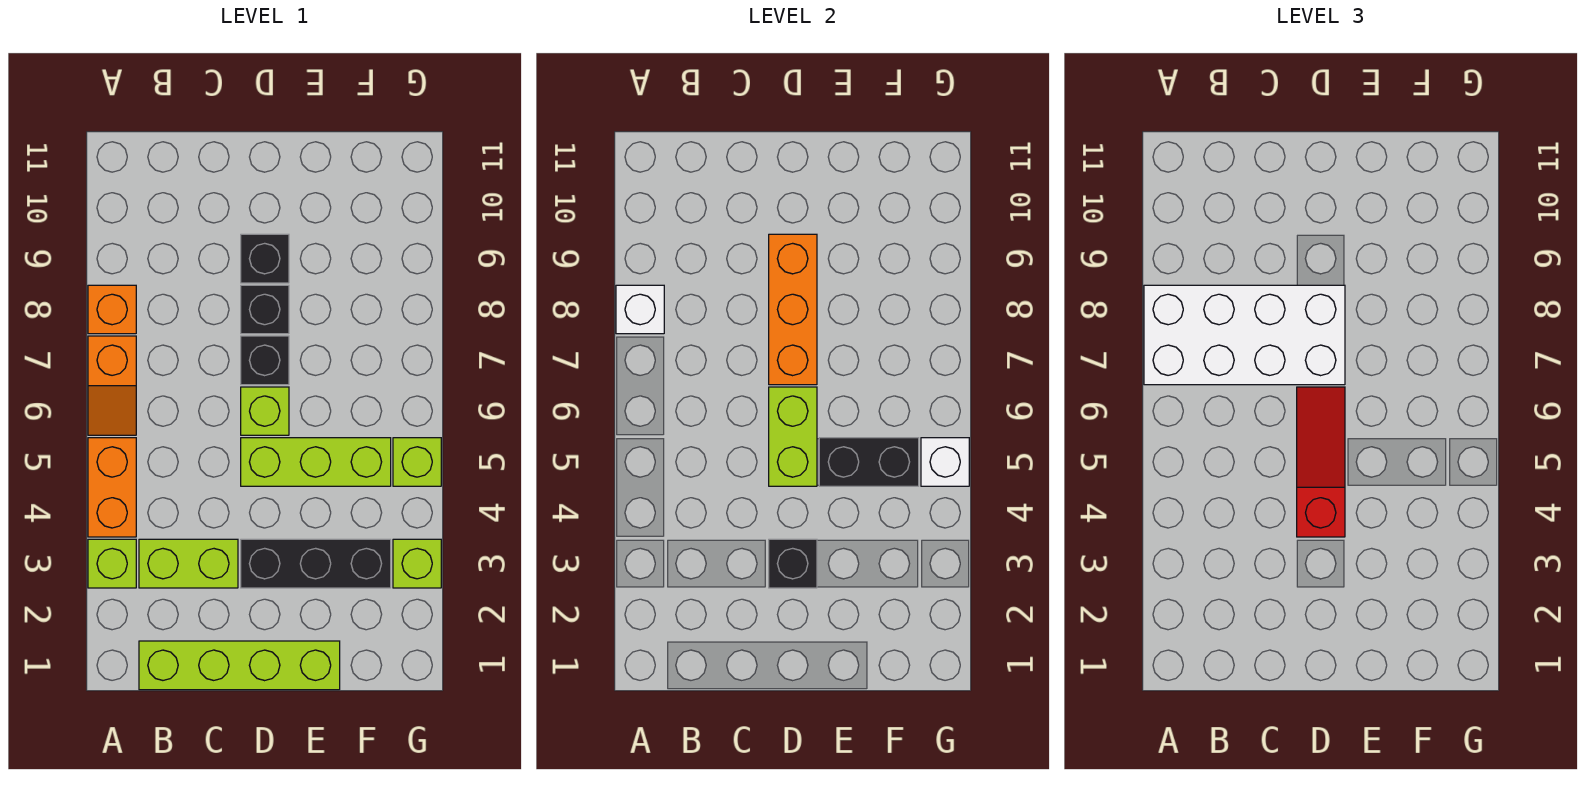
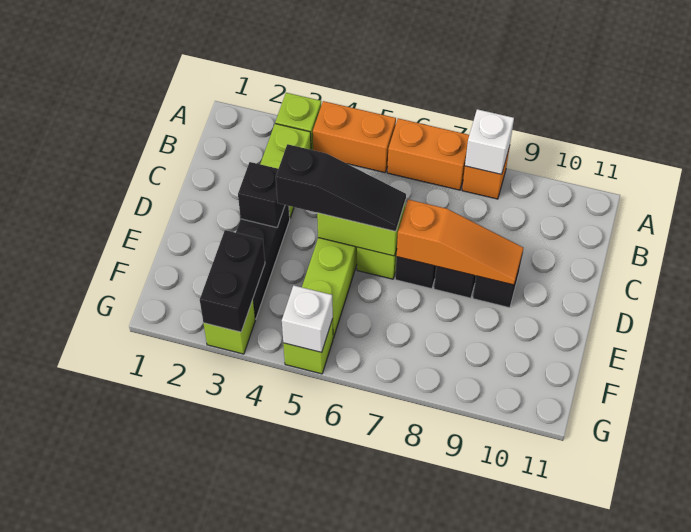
orange slope A6:A7 level 1 top 7 -> orange brick A6:A7 level 1
white brick A7:D8 level 3 -> none
lime brick B1:E1 level 1 -> none
red slope D4:D6 level 3 top 4 -> black slope D4:D6 level 3 top 4
orange brick D7:D9 level 2 -> orange slope D7:D9 level 2 top 7
black brick E5:F5 level 2 -> black brick F3:G3 level 2

